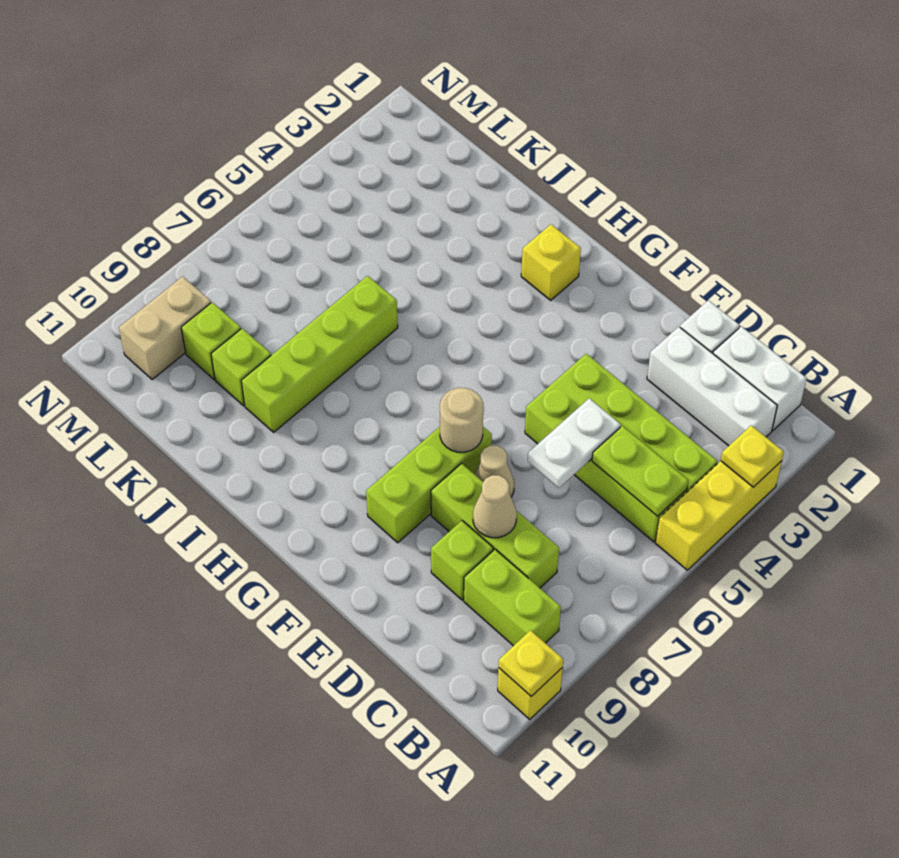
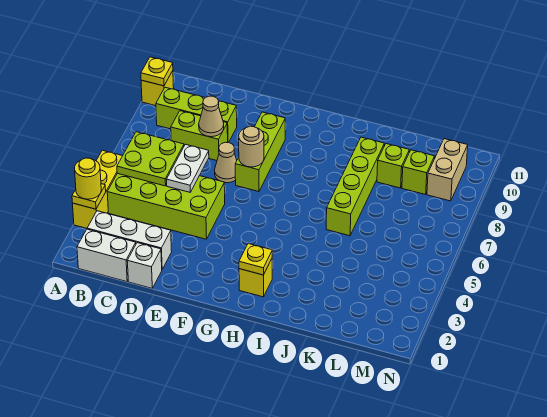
none -> yellow round brick A3 level 3
lime plate B5:C5 level 2 -> lime plate B5:C6 level 2
lime brick C8:E8 level 1 -> lime brick C8:D8 level 1
none -> yellow plate H2 level 2

